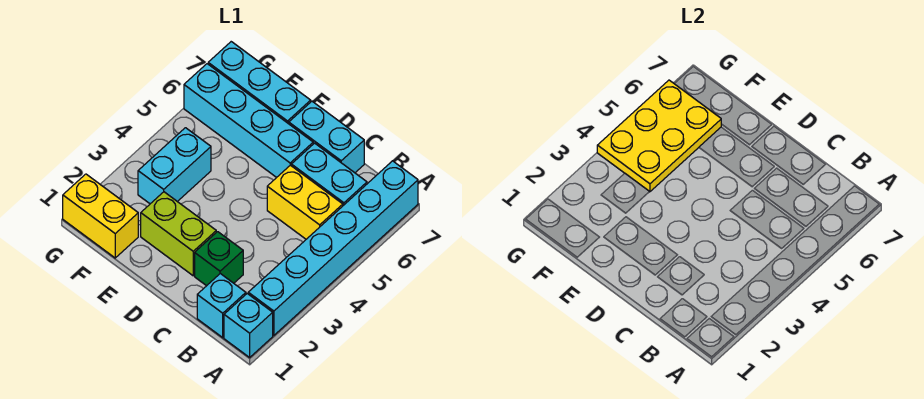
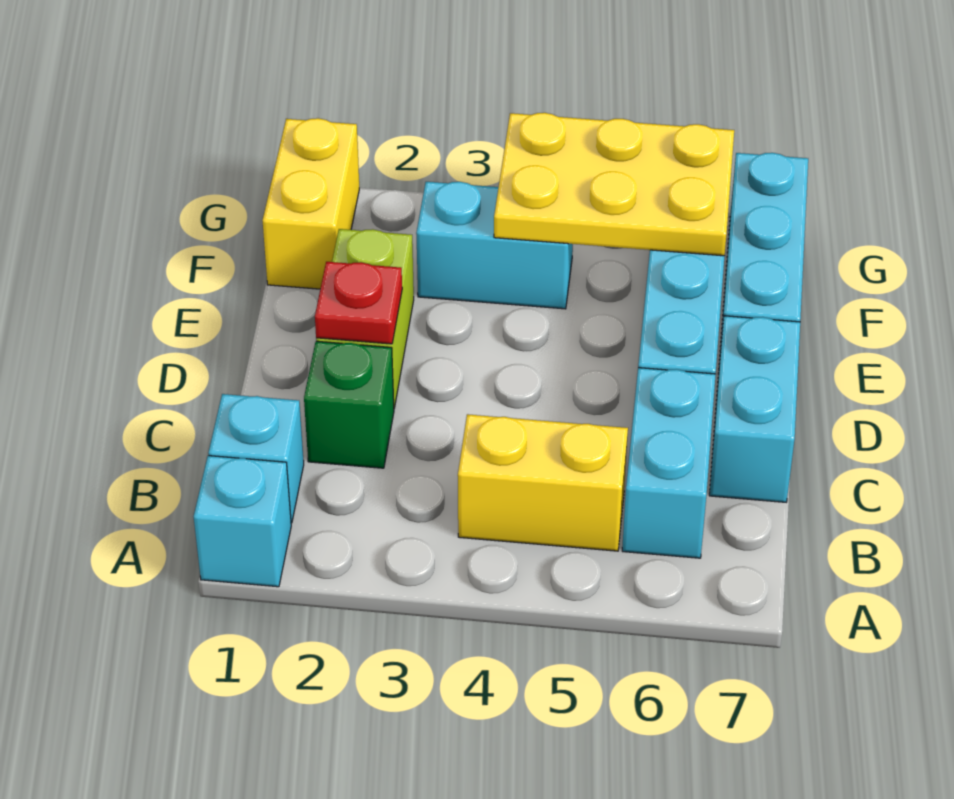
cyan brick A2:A7 level 1 -> none
yellow brick B5:C5 level 1 -> yellow brick B4:B5 level 1
none -> red plate D2 level 2

